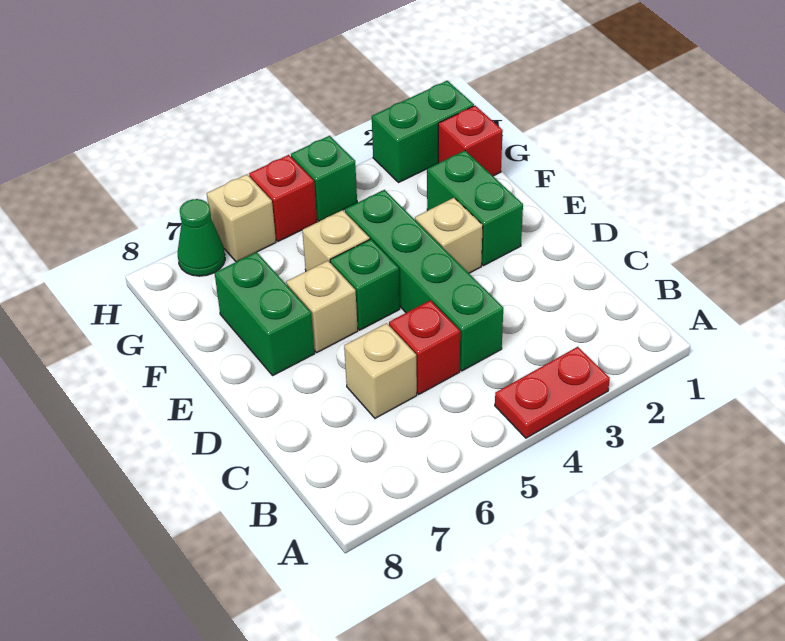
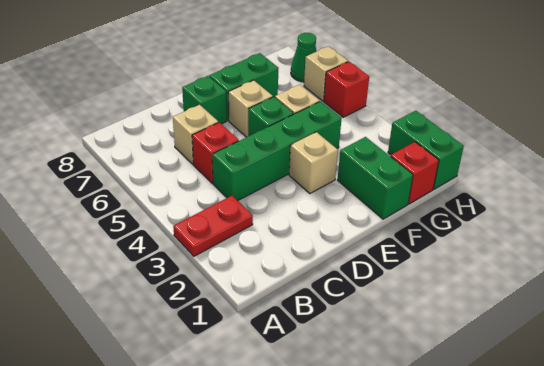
red plate A3:A4 level 1 -> red plate A3:B3 level 1
green brick E2:F2 level 1 -> green brick F1:F2 level 1
green brick H4 level 1 -> green brick D7 level 1

